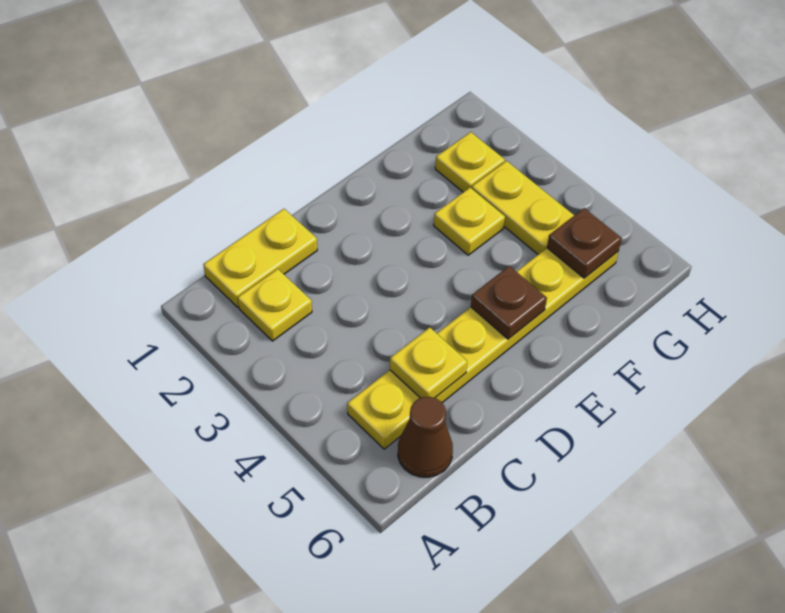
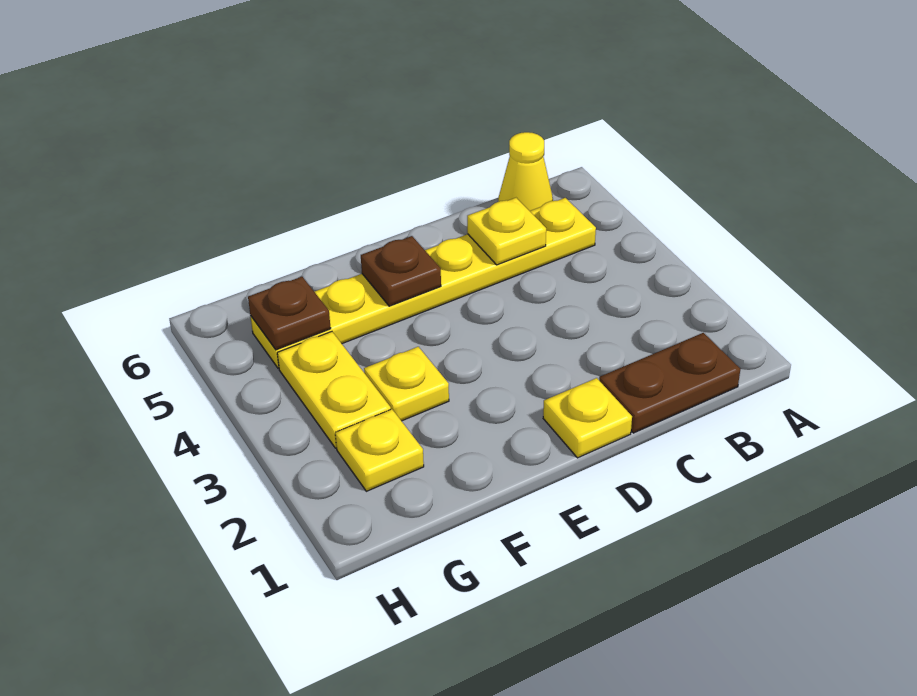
yellow plate B1:C1 level 1 -> brown plate B1:C1 level 1
yellow plate B2 level 1 -> yellow plate D1 level 1
brown cone B6 level 1 -> yellow cone B6 level 1

